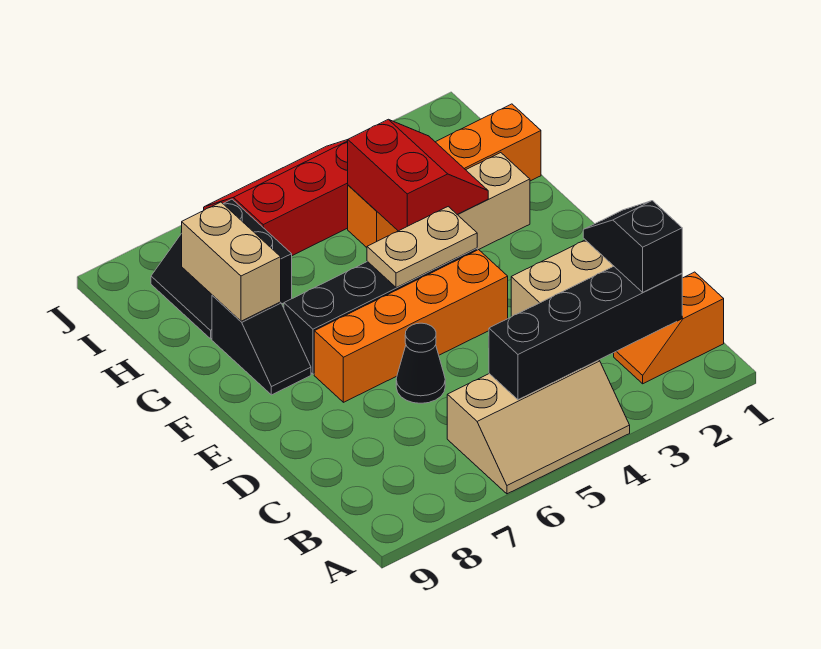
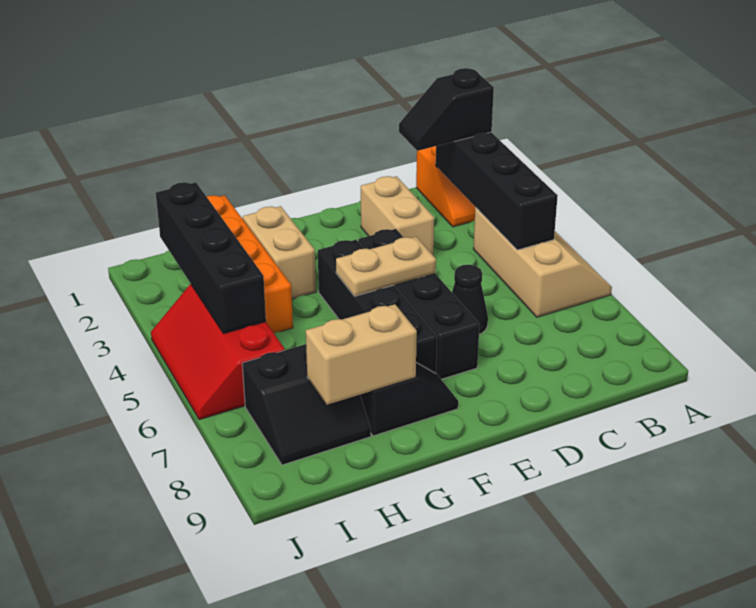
orange brick E4:E7 level 1 -> black brick E4:E7 level 1
tan plate F4:F5 level 2 -> tan plate E5:F5 level 2
red slope G3:H4 level 2 top 4 -> none
none -> black brick I2:I5 level 2

